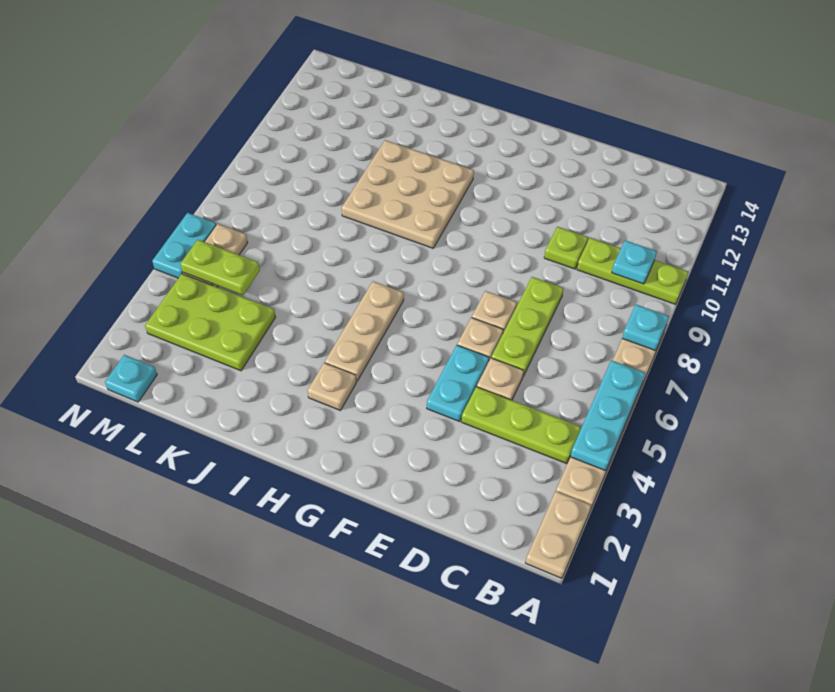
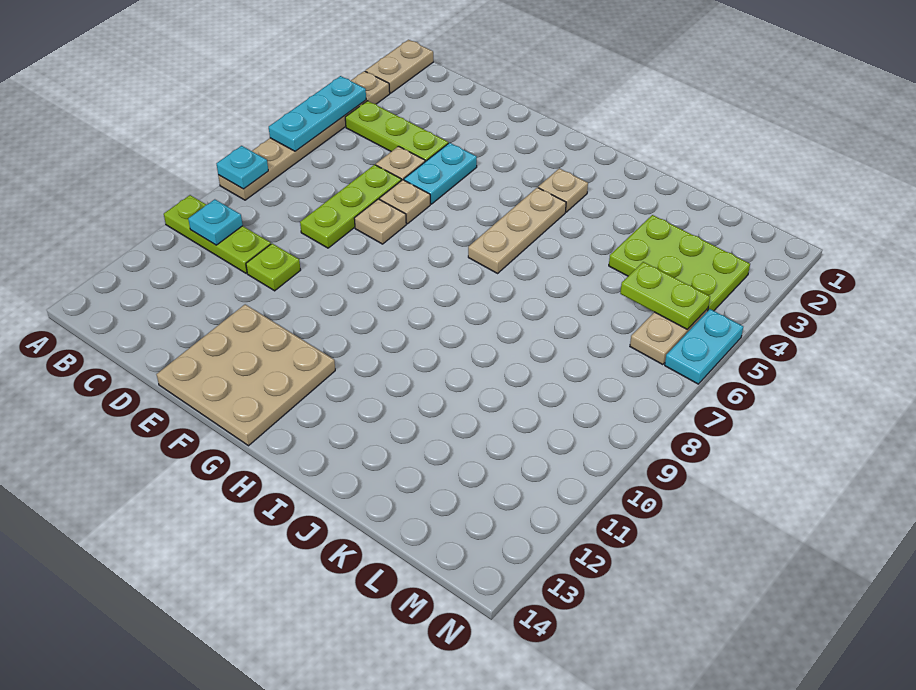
tan plate H9:J11 level 1 -> tan plate E12:G14 level 1
cyan plate M1 level 1 -> none

